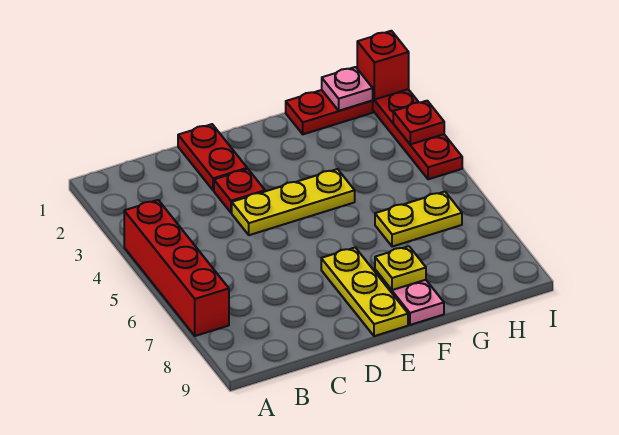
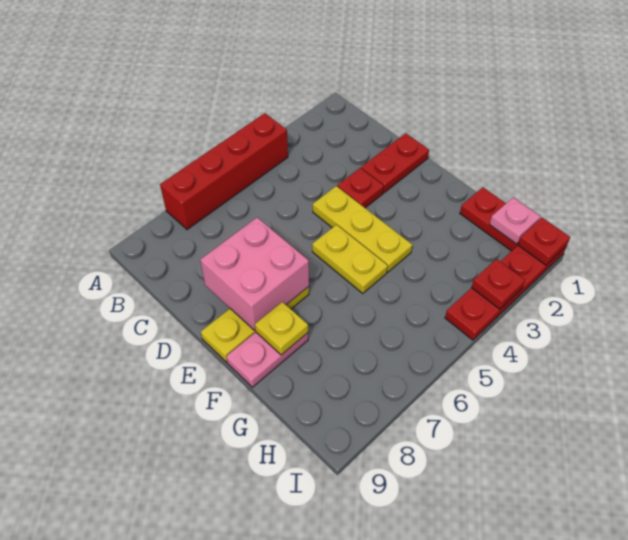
none -> pink brick D7:E8 level 2
yellow plate G6:H6 level 1 -> yellow plate E5:F5 level 1
red brick I1 level 2 -> red plate I1 level 2

